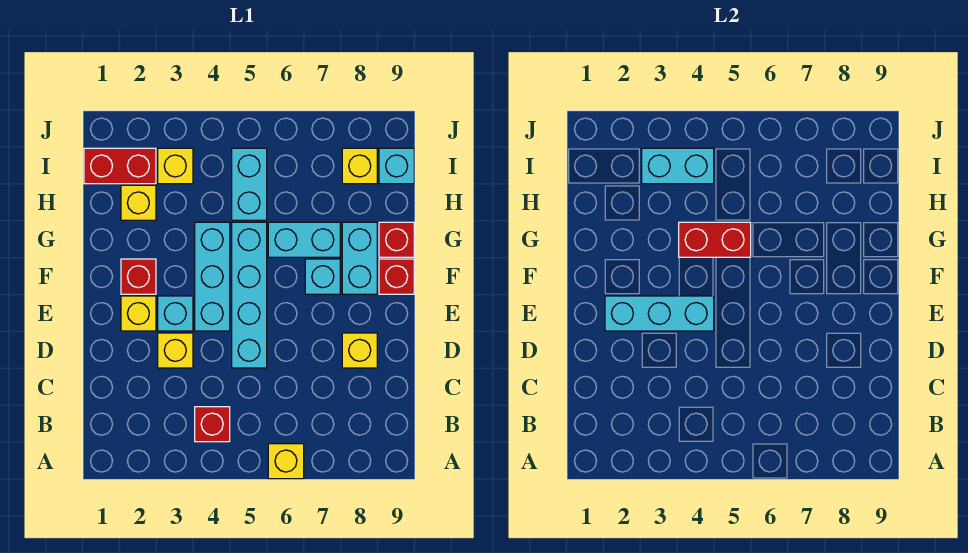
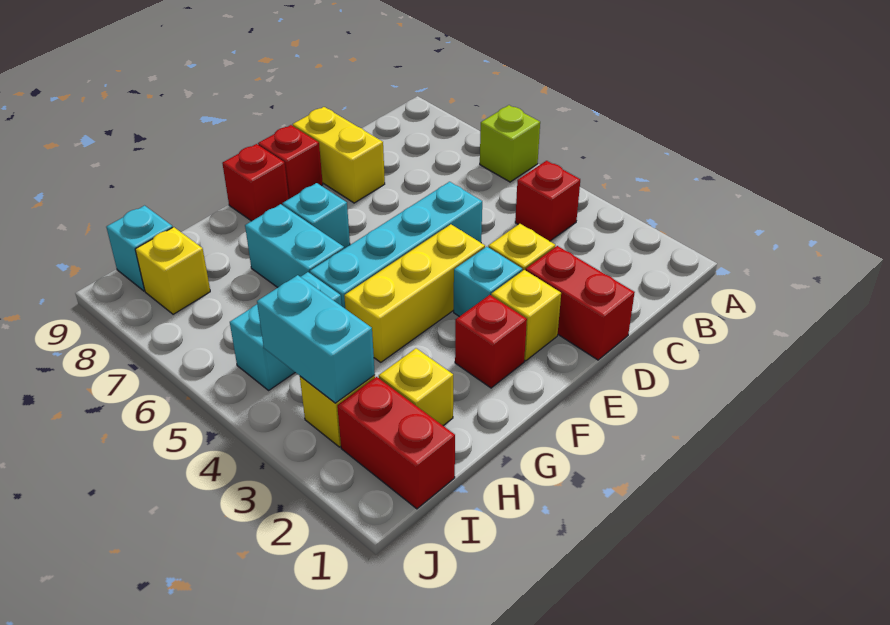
yellow brick A6 level 1 -> lime brick A6 level 1
yellow brick D8 level 1 -> yellow brick D8:D9 level 1
cyan brick E2:E4 level 2 -> none
cyan brick E4:G4 level 1 -> yellow brick E4:G4 level 1
cyan brick F8:G8 level 1 -> none
red brick G4:G5 level 2 -> red brick D1:D2 level 1
red brick G9 level 1 -> red brick E9 level 1

